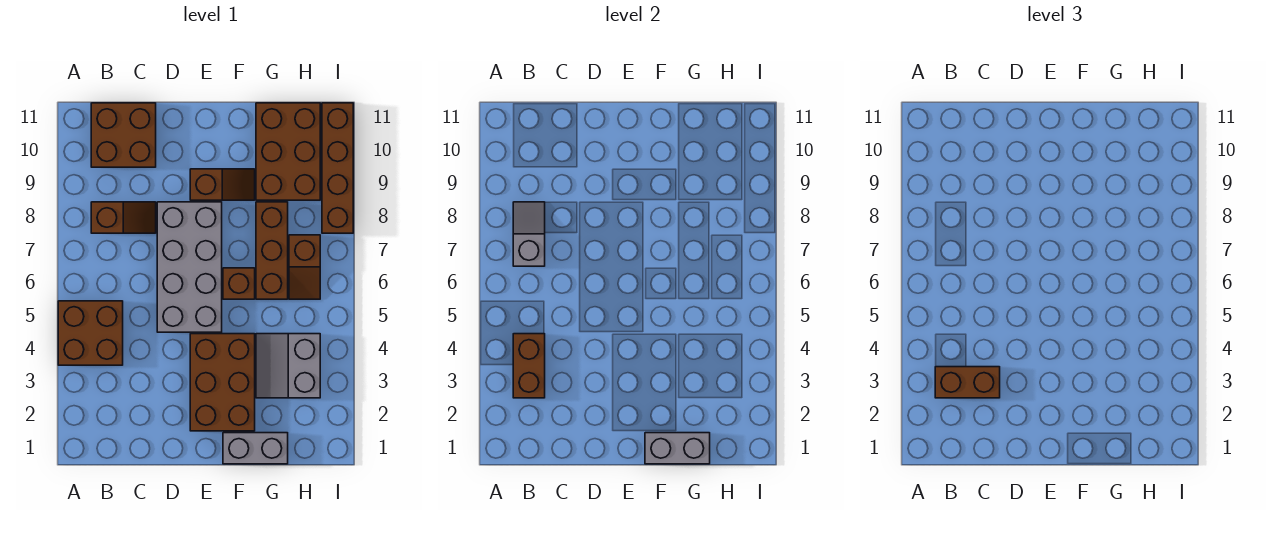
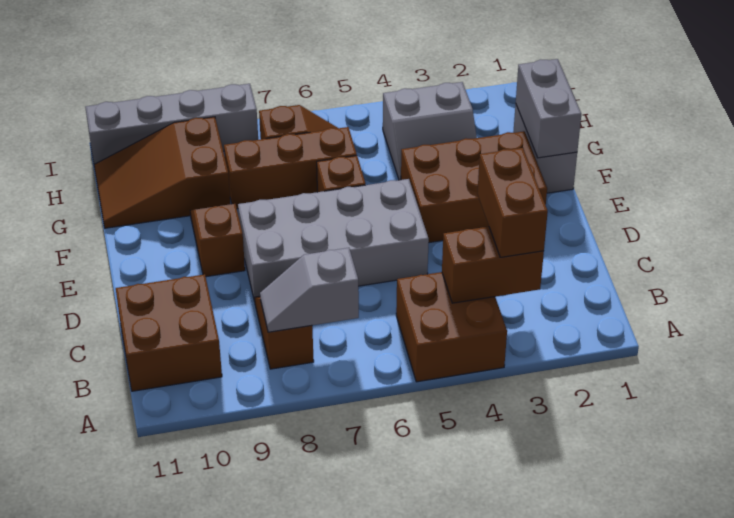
brown brick G9:H11 level 1 -> brown slope G9:H11 level 1 top 9
brown brick I8:I11 level 1 -> grey brick I8:I11 level 1

